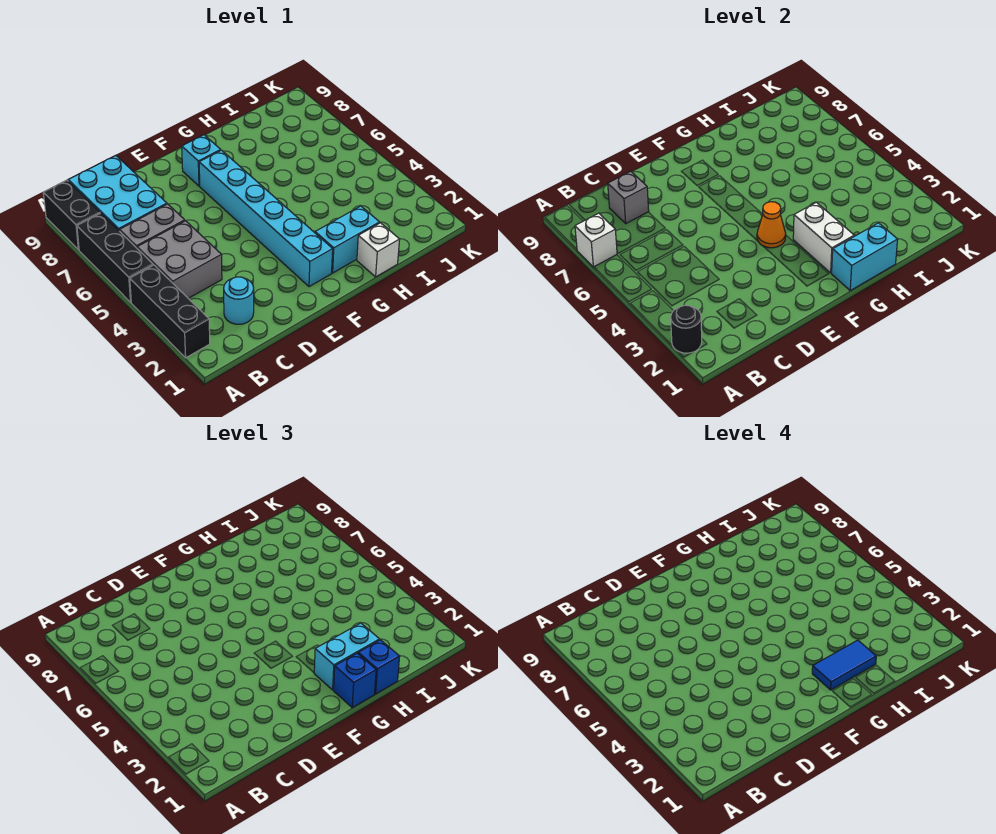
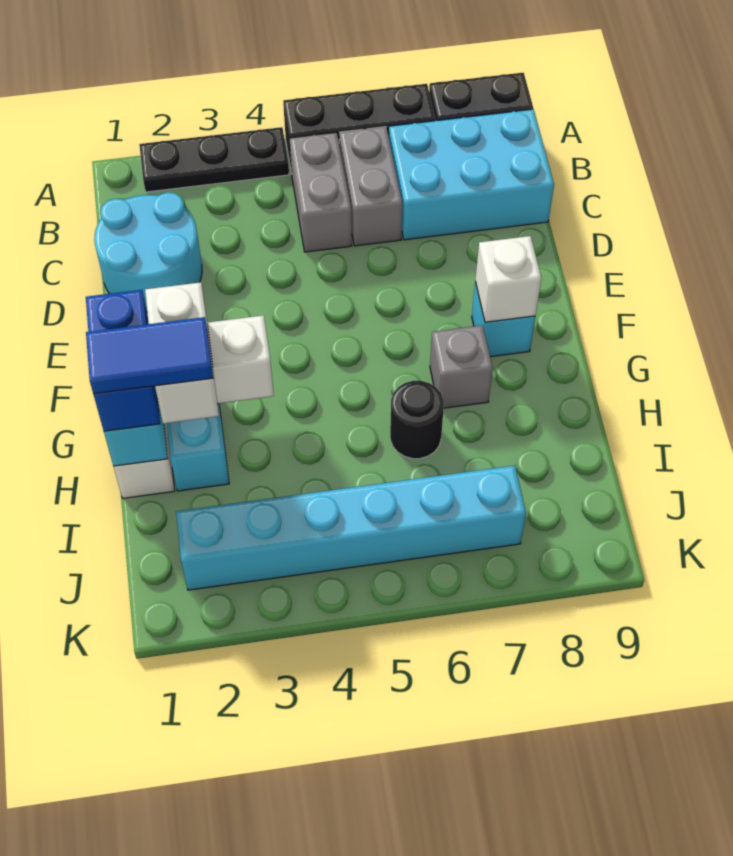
black brick A2:A4 level 1 -> black plate A2:A4 level 1
black round brick A2 level 2 -> black round brick H6 level 1
white brick A7 level 2 -> white brick F8 level 2
grey brick B4:C5 level 1 -> grey brick B5:C5 level 1
cyan round brick C2 level 1 -> cyan round brick C1:D2 level 1
grey brick C8 level 2 -> grey brick G7 level 1
cyan brick F2:F7 level 1 -> cyan brick J2:J7 level 1
orange cone F4 level 2 -> none
cyan brick G2:H2 level 3 -> white brick G2:H2 level 3
blue tile G2:H2 level 4 -> blue tile H1:H2 level 4

